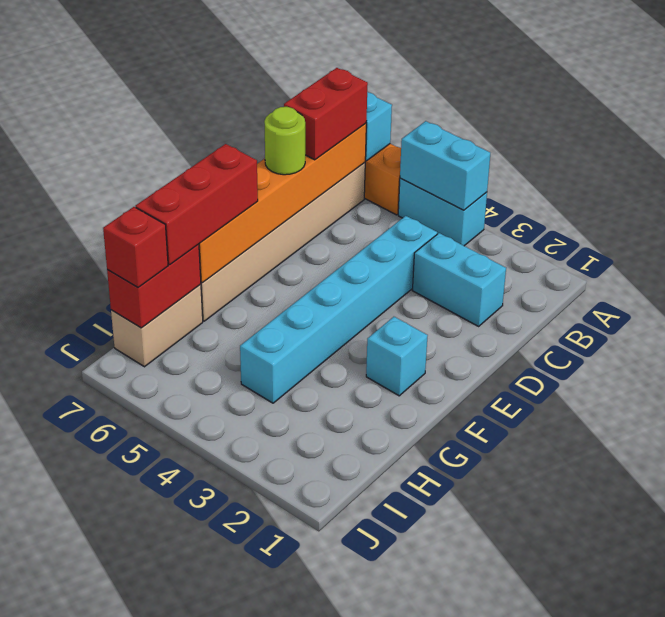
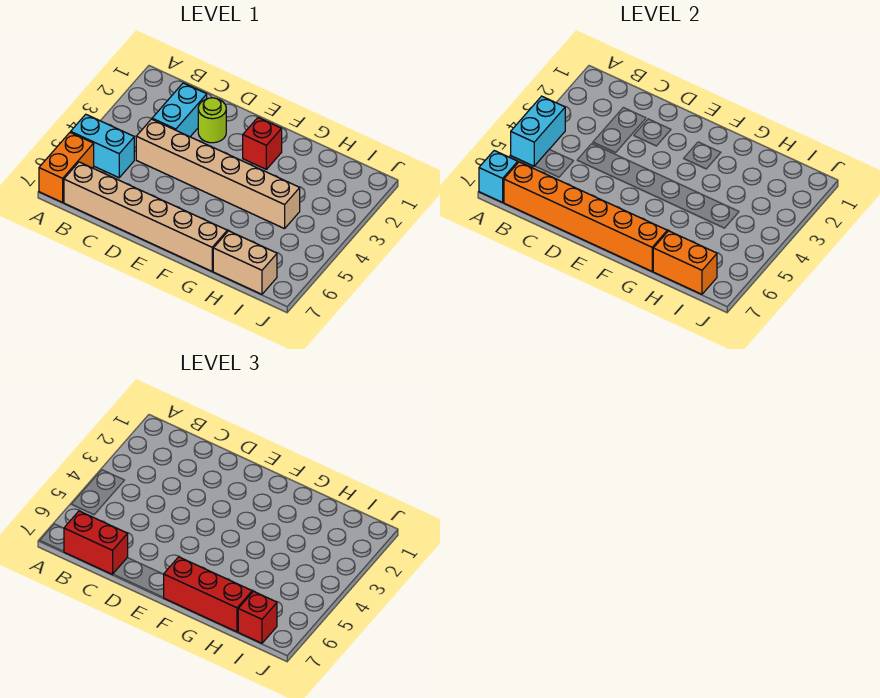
cyan brick A4:A5 level 1 -> cyan brick A5:B5 level 1
cyan brick C4:H4 level 1 -> tan brick C4:H4 level 1
lime round brick D7 level 3 -> lime round brick D2 level 1
cyan brick F2 level 1 -> red brick F2 level 1
red brick H7:I7 level 2 -> orange brick H7:I7 level 2

